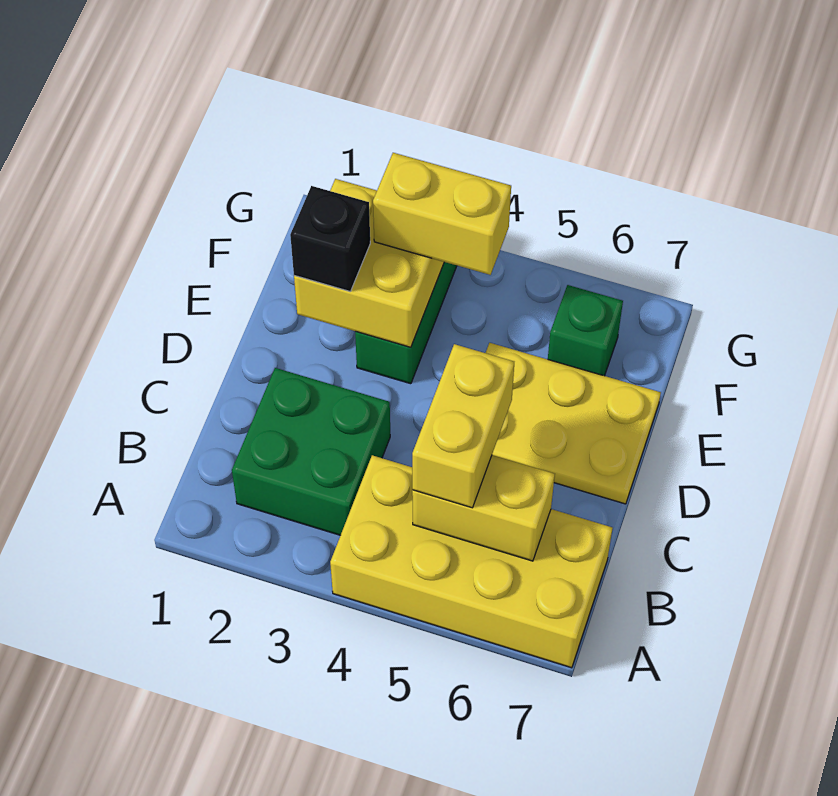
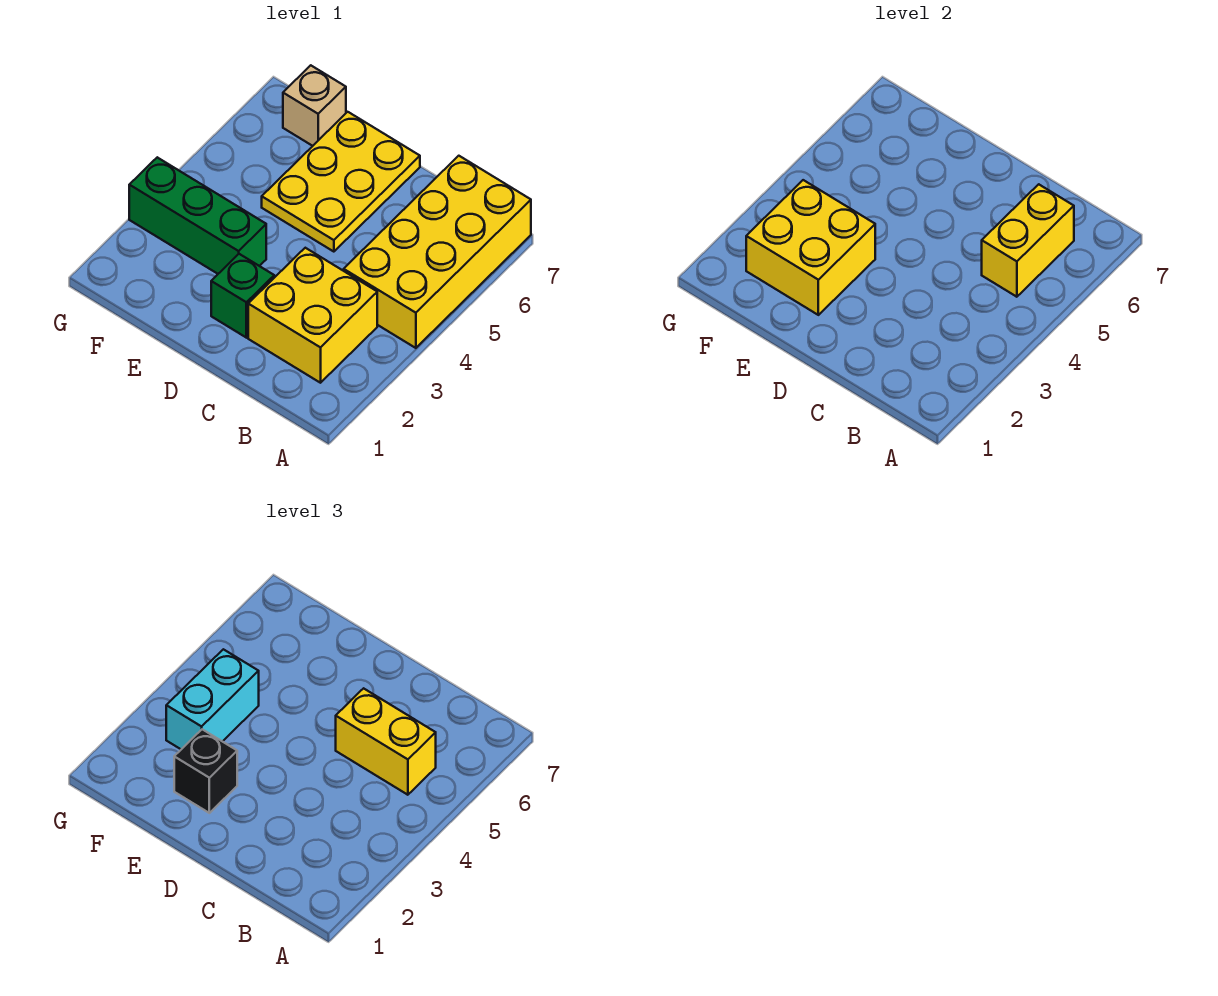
green brick B2:C3 level 1 -> yellow brick B2:C3 level 1
yellow brick F3:F4 level 3 -> cyan brick F3:F4 level 3
green brick F6 level 1 -> green brick D2 level 1
none -> tan brick F7 level 1

